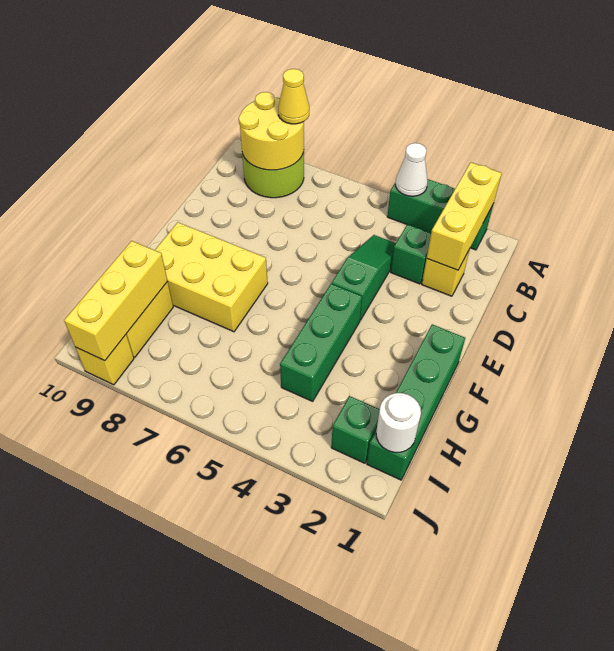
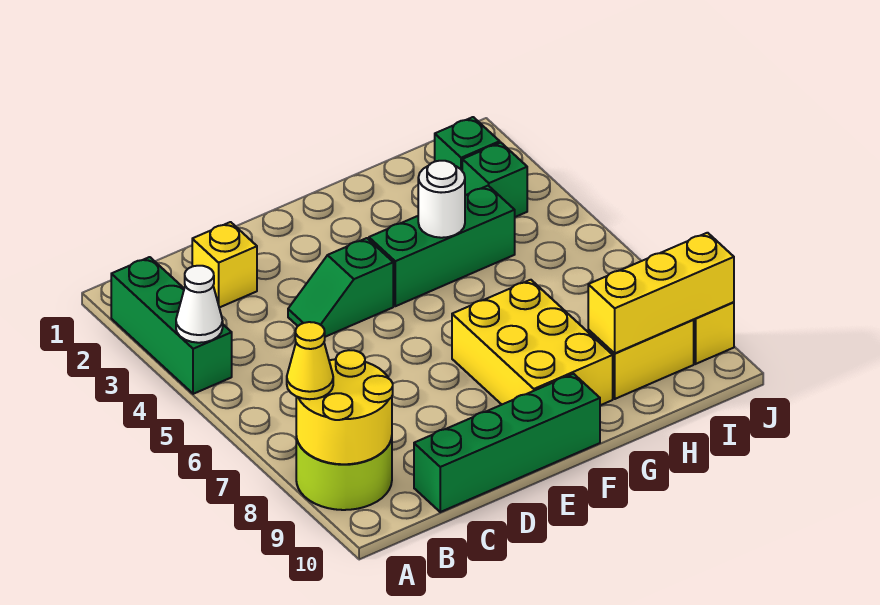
yellow brick A2:C2 level 2 -> none
green brick C3 level 1 -> green brick I3 level 1
green slope C4:E4 level 1 top E -> green slope D4:E4 level 1 top E
green brick F1:I1 level 1 -> green brick C10:F10 level 1
white round brick I1 level 2 -> white round brick G4 level 2

